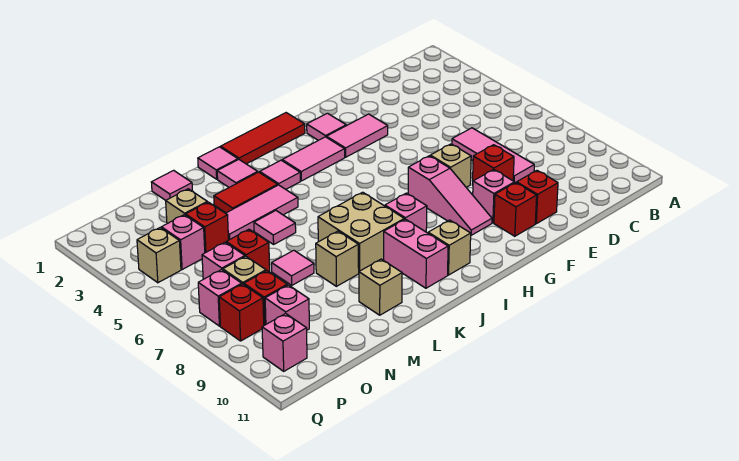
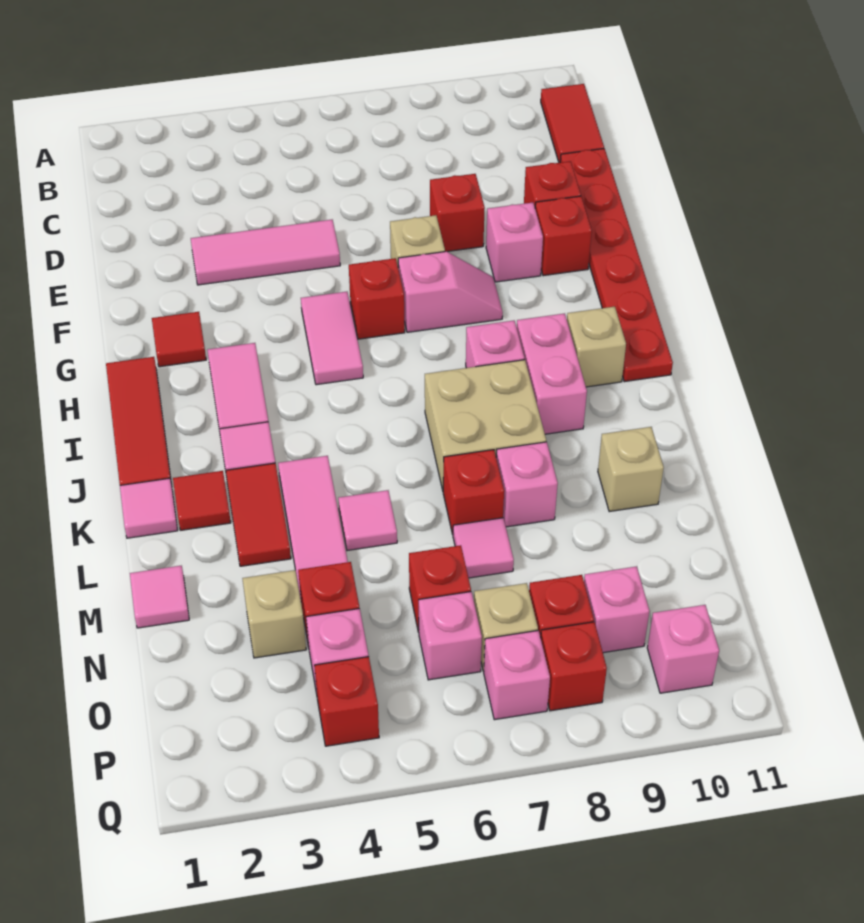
none -> red tile B11:C11 level 1
pink tile D6:D8 level 1 -> pink tile E3:E5 level 1
none -> red plate D11:I11 level 1
pink tile F3:G3 level 1 -> pink tile G5:H5 level 1
pink tile G2 level 1 -> red tile G2 level 1
none -> red brick G6 level 1
pink slope G7:G9 level 1 top 7 -> pink slope G7:G8 level 1 top 7
pink brick J9:J10 level 1 -> pink brick I9:J9 level 1
pink tile K2 level 1 -> red tile K2 level 1
none -> red brick L7 level 1
tan brick L8 level 1 -> pink brick L8 level 1
tan brick P4 level 1 -> red brick P4 level 1

